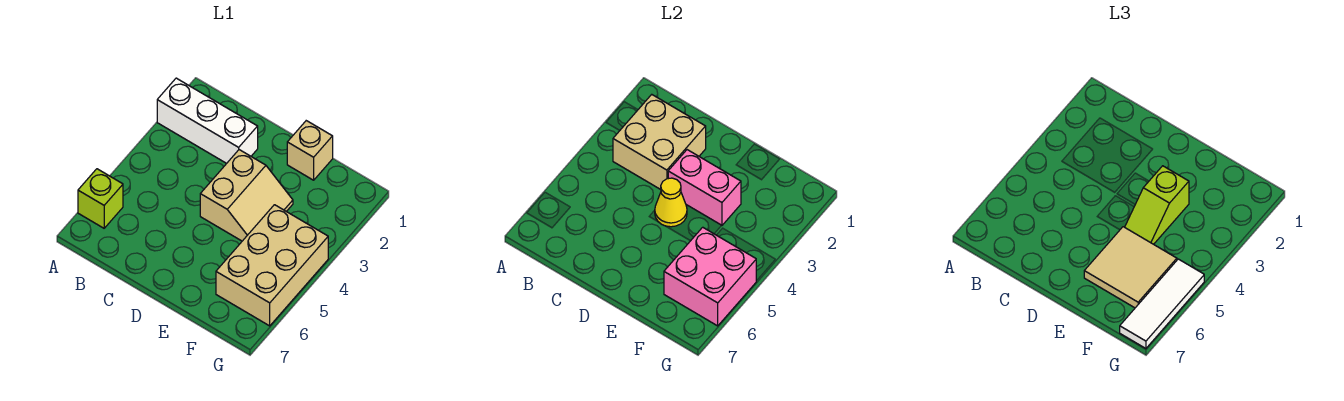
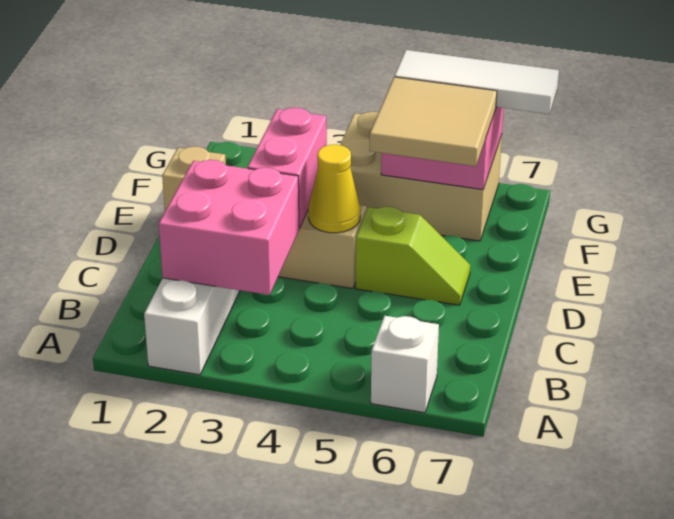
lime brick A6 level 1 -> white brick A6 level 1
tan brick B2:C3 level 2 -> pink brick B2:C3 level 2
lime slope E3:E4 level 3 top 3 -> lime slope D5:D6 level 1 top 5

